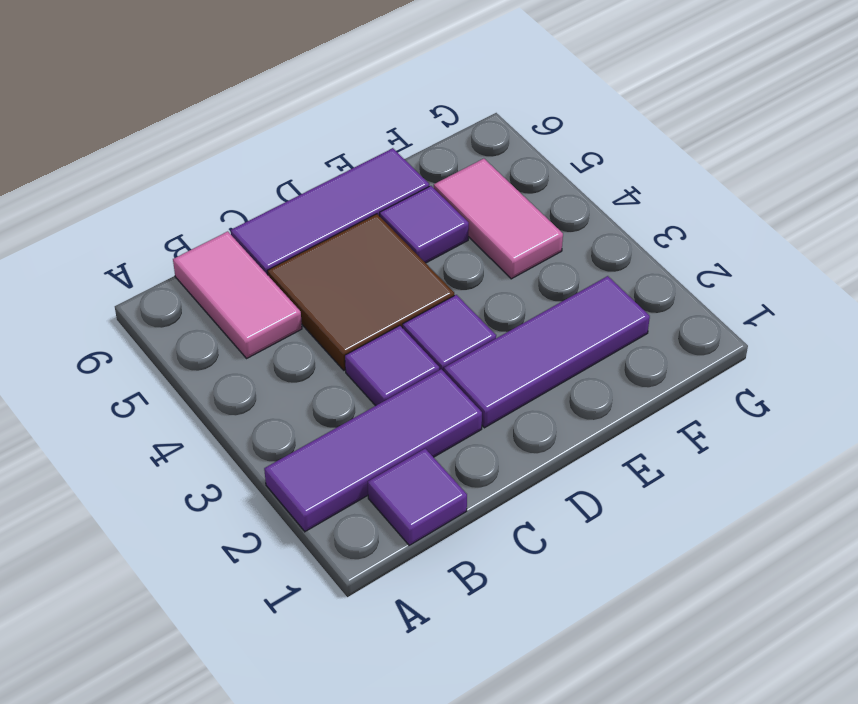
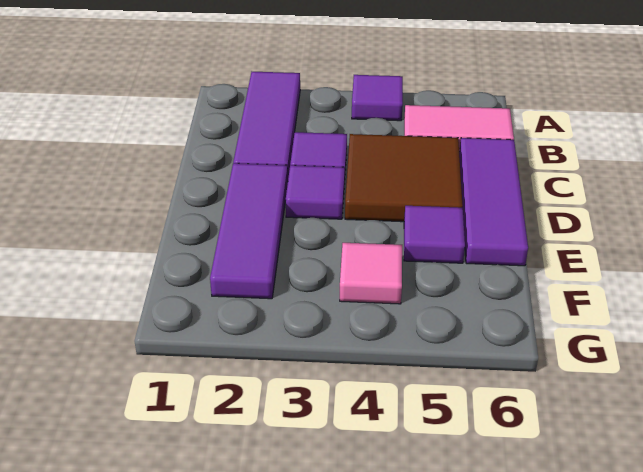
purple tile B1 level 1 -> purple tile A4 level 1
pink tile F4:F5 level 1 -> pink tile F4 level 1

